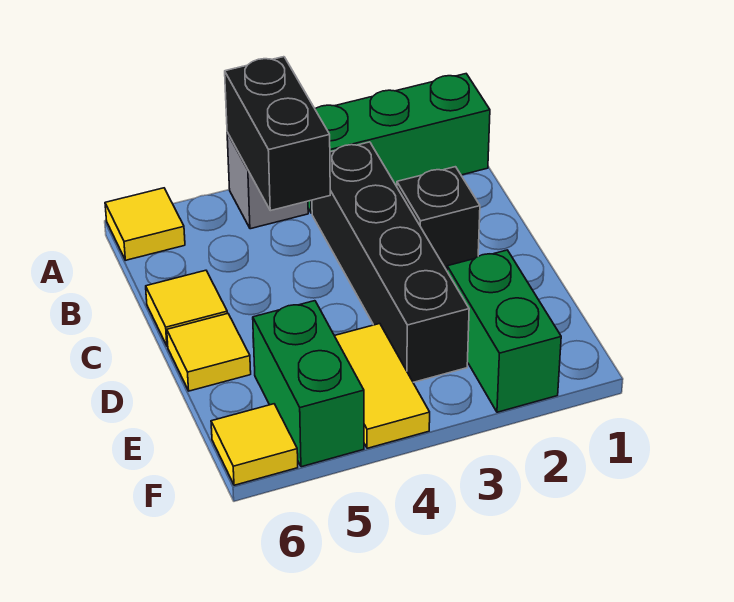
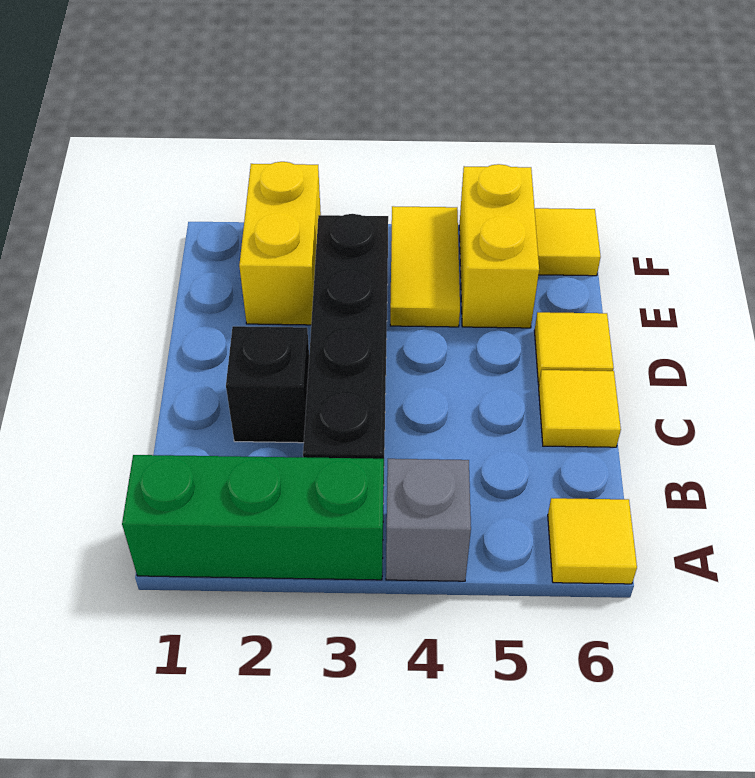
black brick A4:B4 level 2 -> none
green brick E2:F2 level 1 -> yellow brick E2:F2 level 1
green brick E5:F5 level 1 -> yellow brick E5:F5 level 1

